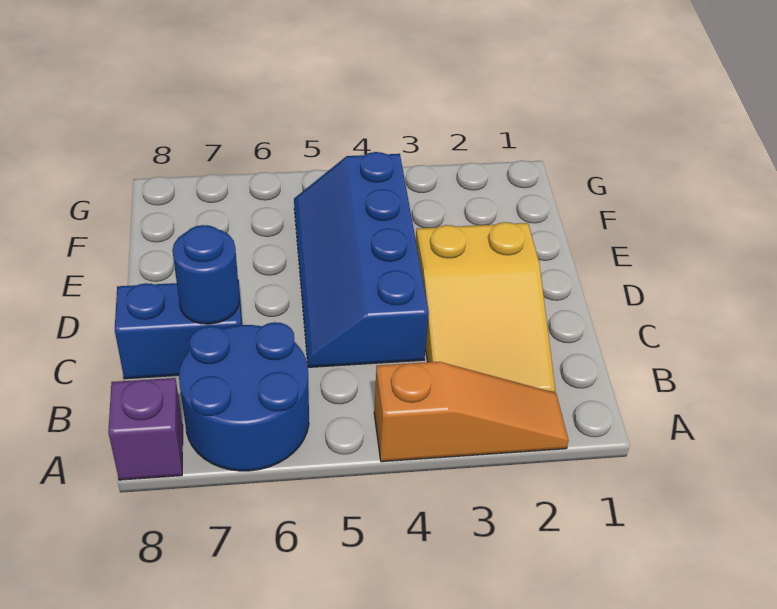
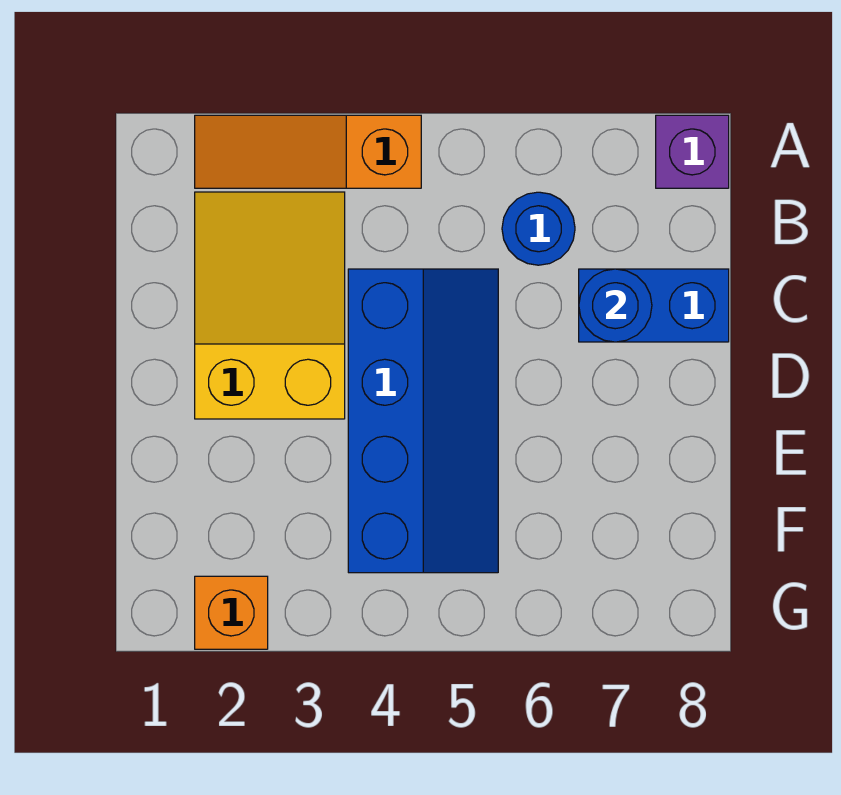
blue round brick A6:B7 level 1 -> blue round brick B6 level 1
none -> orange brick G2 level 1

